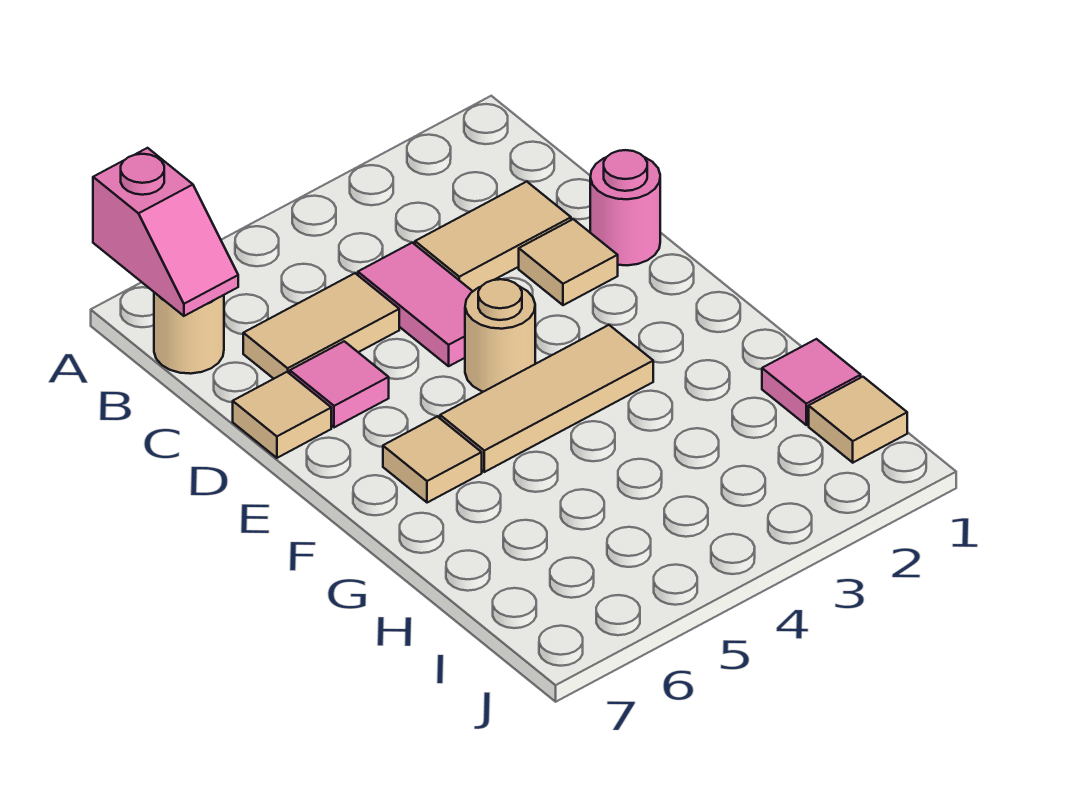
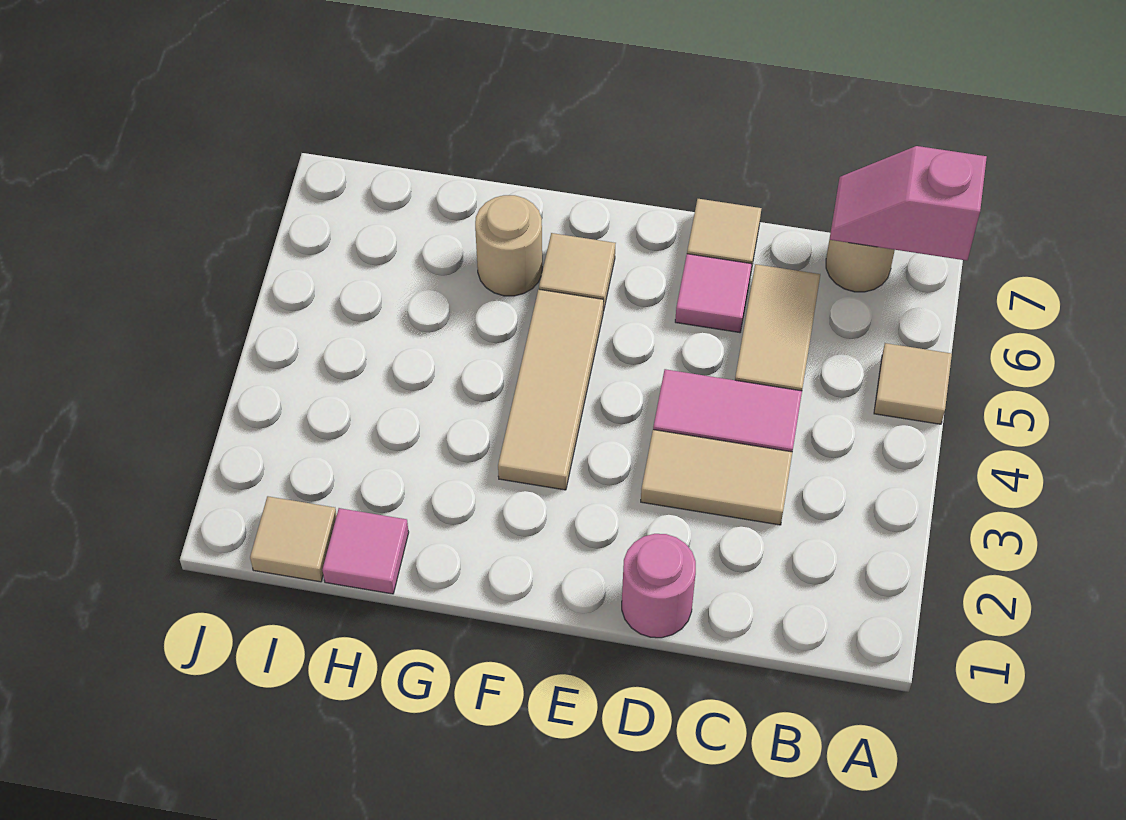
tan tile C2:C3 level 1 -> tan tile C3:D3 level 1
tan tile D2 level 1 -> tan tile A5 level 1
tan round brick E4 level 1 -> tan round brick G6 level 1

